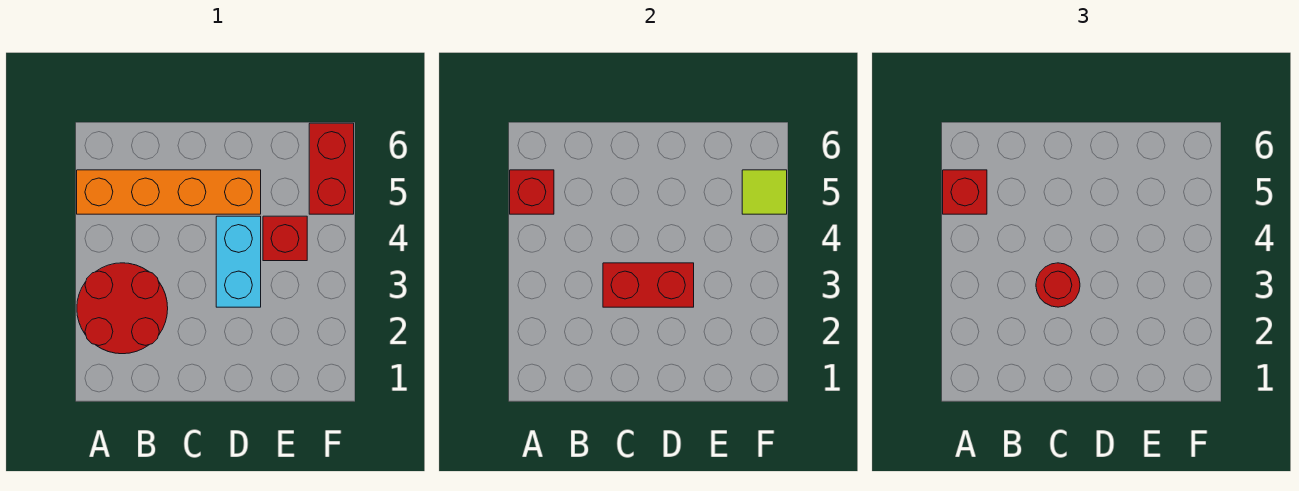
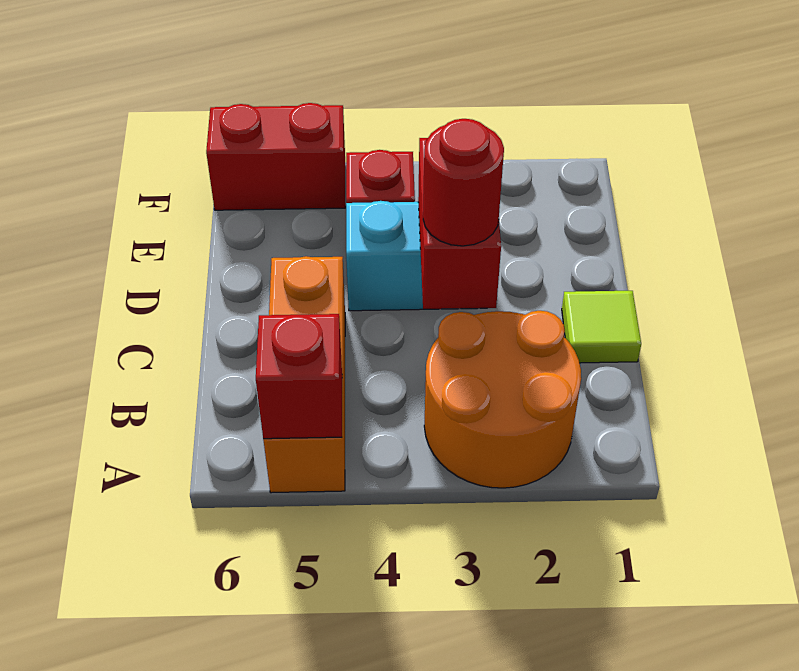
red round brick A2:B3 level 1 -> orange round brick A2:B3 level 1
orange brick A5:D5 level 1 -> orange brick A5:C5 level 1
red brick A5 level 3 -> none
lime tile F5 level 2 -> lime tile C1 level 1

